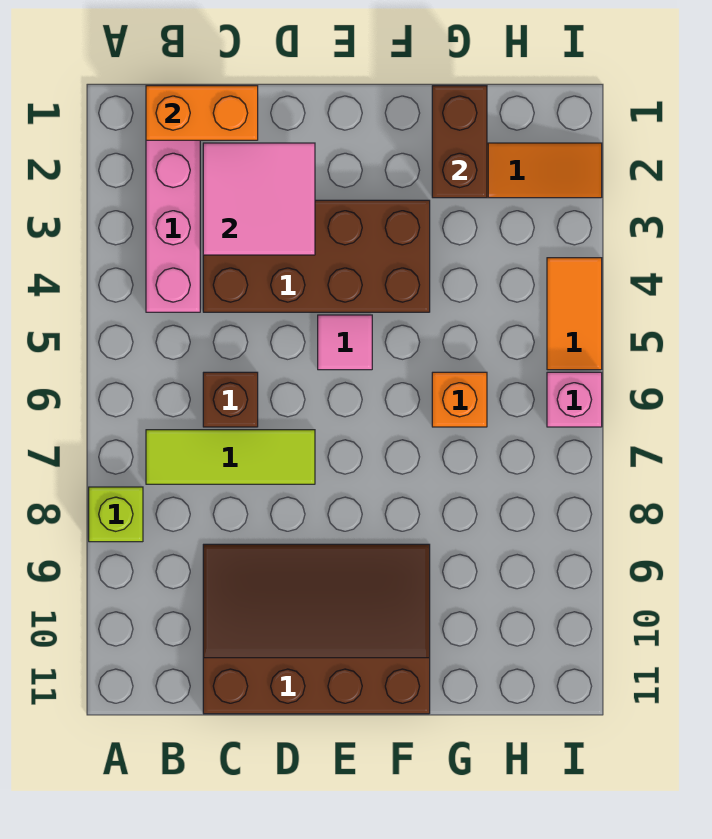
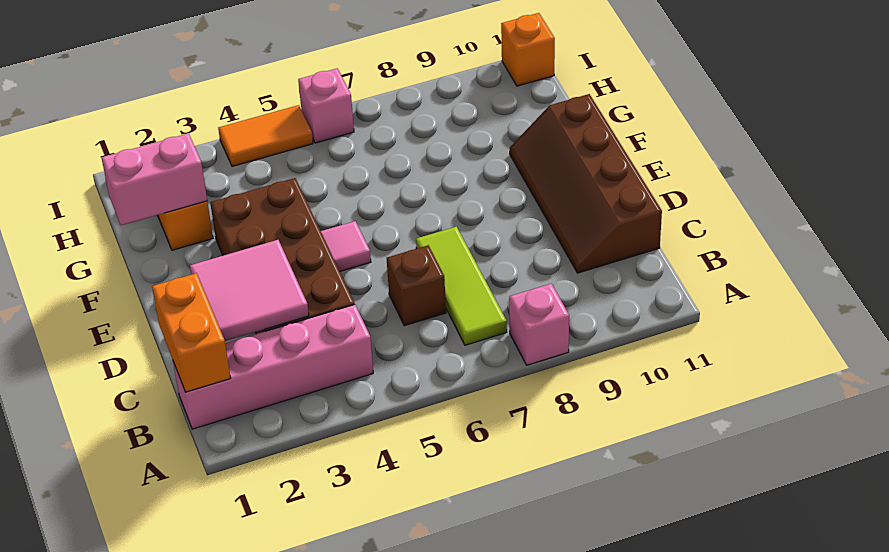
lime brick A8 level 1 -> pink brick A8 level 1
brown slope C9:F11 level 1 top 11 -> brown slope C10:F11 level 1 top 11
brown brick G1:G2 level 2 -> pink brick G1:G2 level 2
orange brick G6 level 1 -> orange brick I11 level 1

